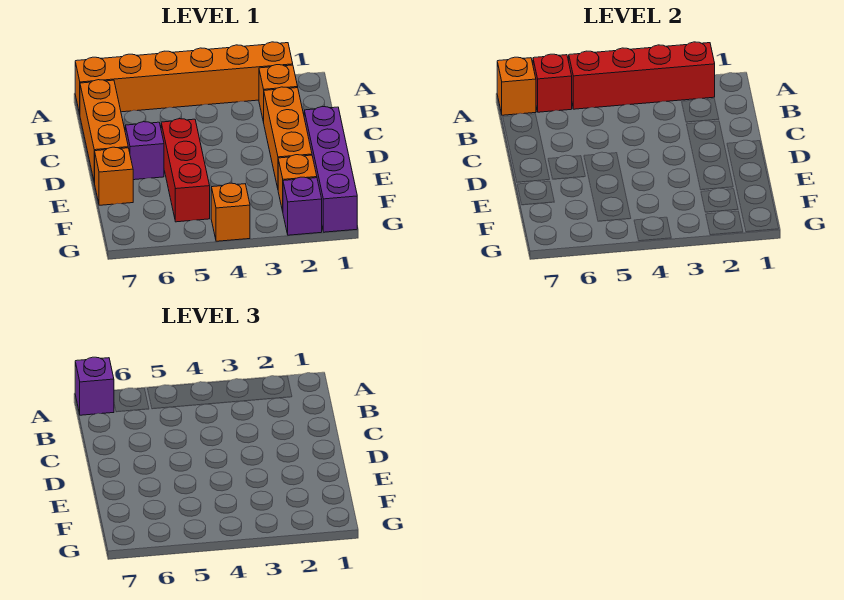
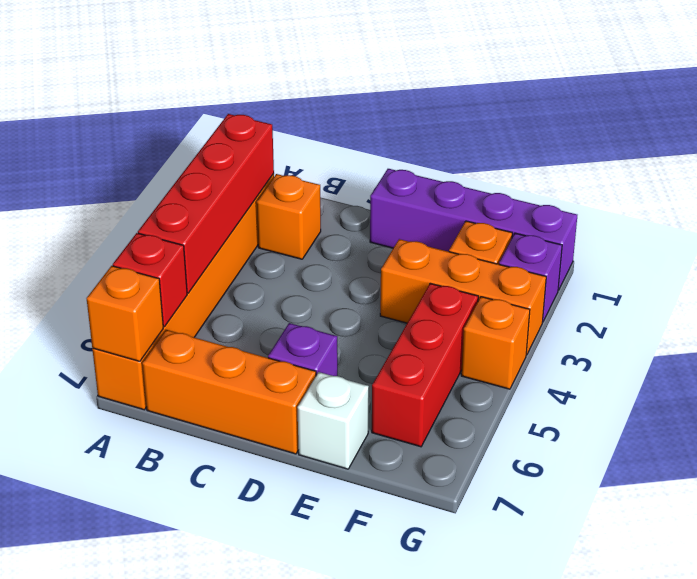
purple brick A7 level 3 -> none
orange brick C2:E2 level 1 -> orange brick E3:G3 level 1
red brick D5:F5 level 1 -> red brick F4:F6 level 1
orange brick E7 level 1 -> white brick E7 level 1

